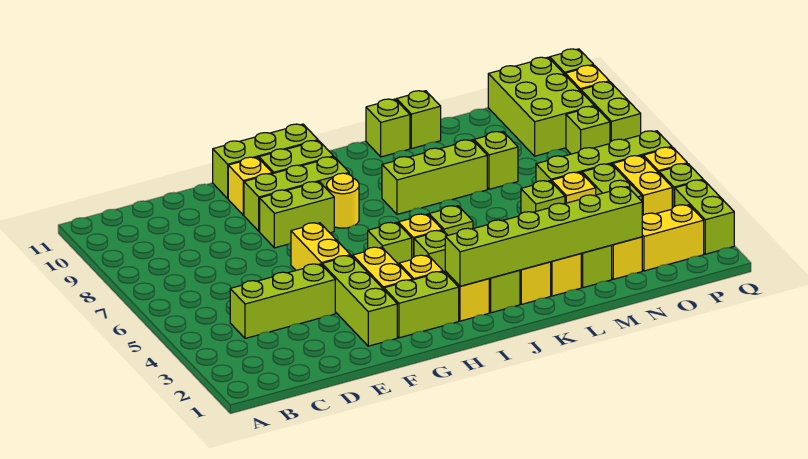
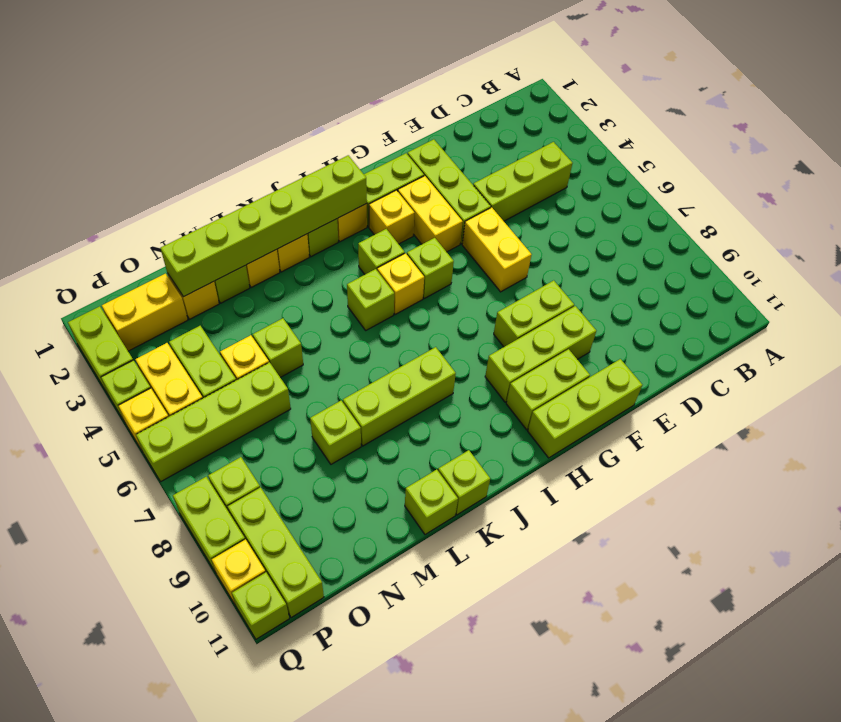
yellow brick F10 level 1 -> none
yellow round brick H8 level 1 -> none
lime brick O9:P11 level 1 -> lime brick P9:P11 level 1

